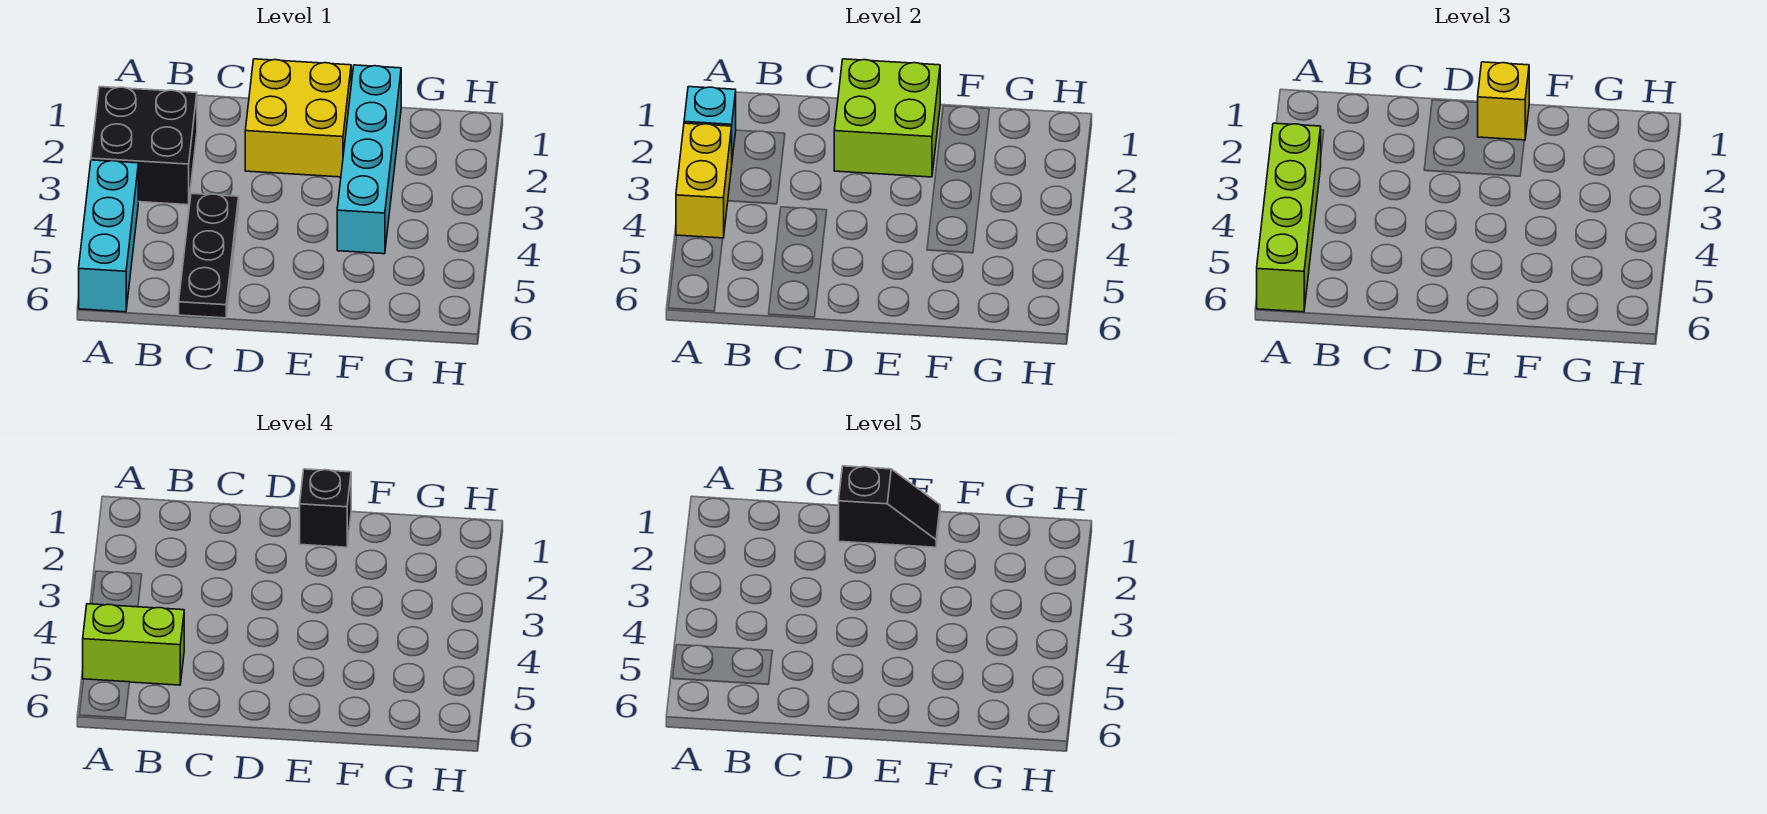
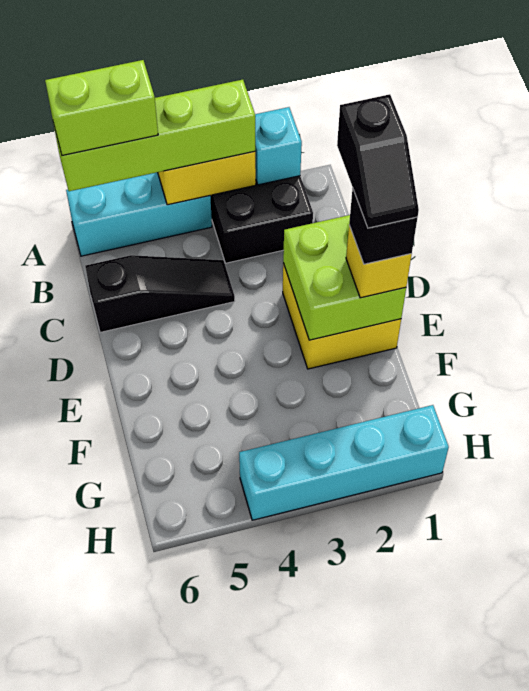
lime brick A5:B5 level 4 -> lime brick A5:A6 level 4
black plate C4:C6 level 1 -> black slope C4:C6 level 1 top 6
cyan brick F1:F4 level 1 -> cyan brick H1:H4 level 1

